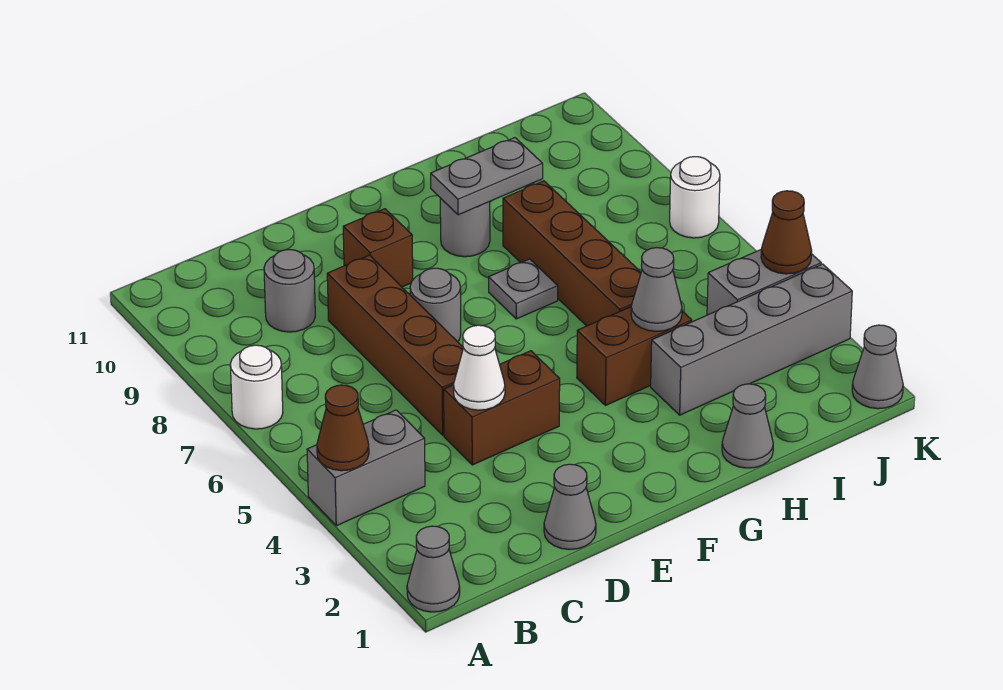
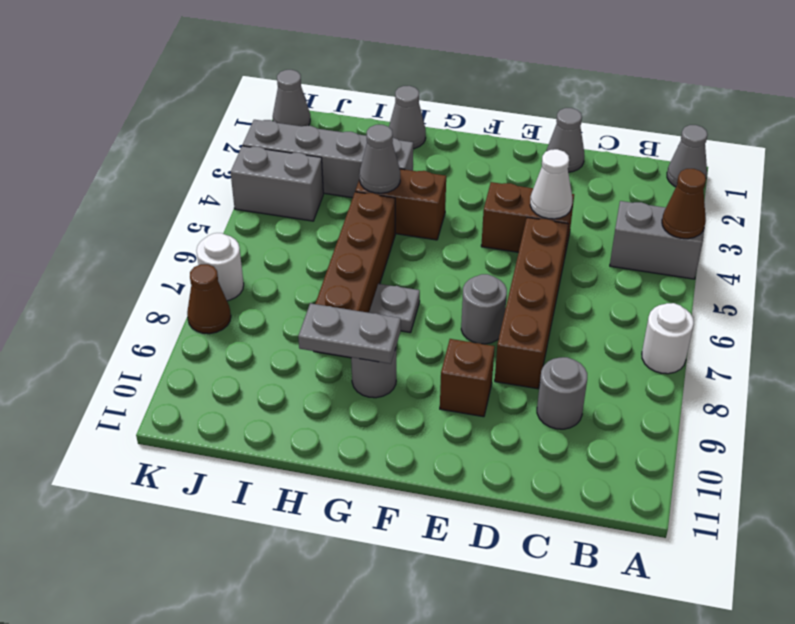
brown cone K4 level 2 -> brown cone K8 level 1

